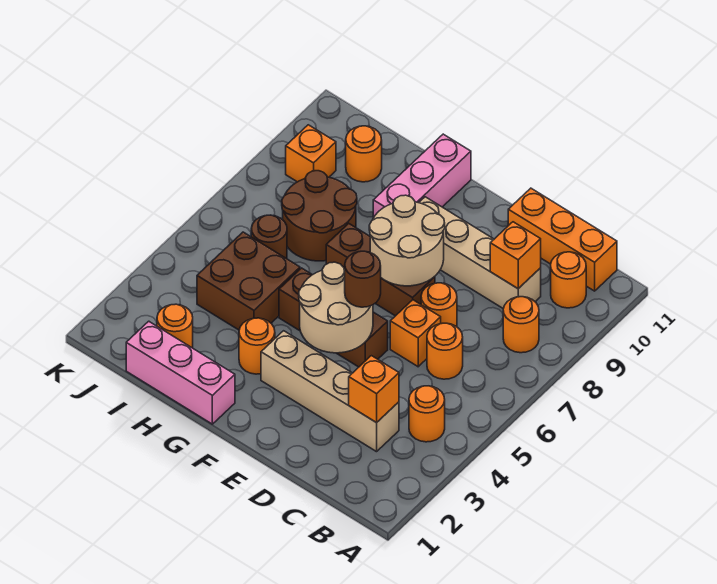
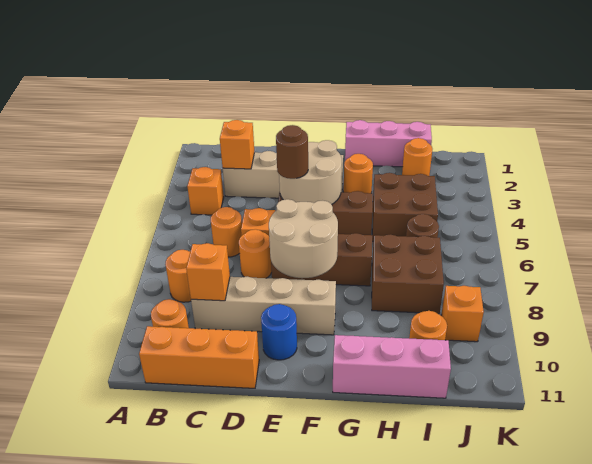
orange round brick B4 level 1 -> orange brick B4 level 1
none -> blue round brick E10 level 1
pink brick G9:G11 level 1 -> pink brick G11:I11 level 1
brown round brick H7:I8 level 1 -> brown brick H7:I8 level 1

